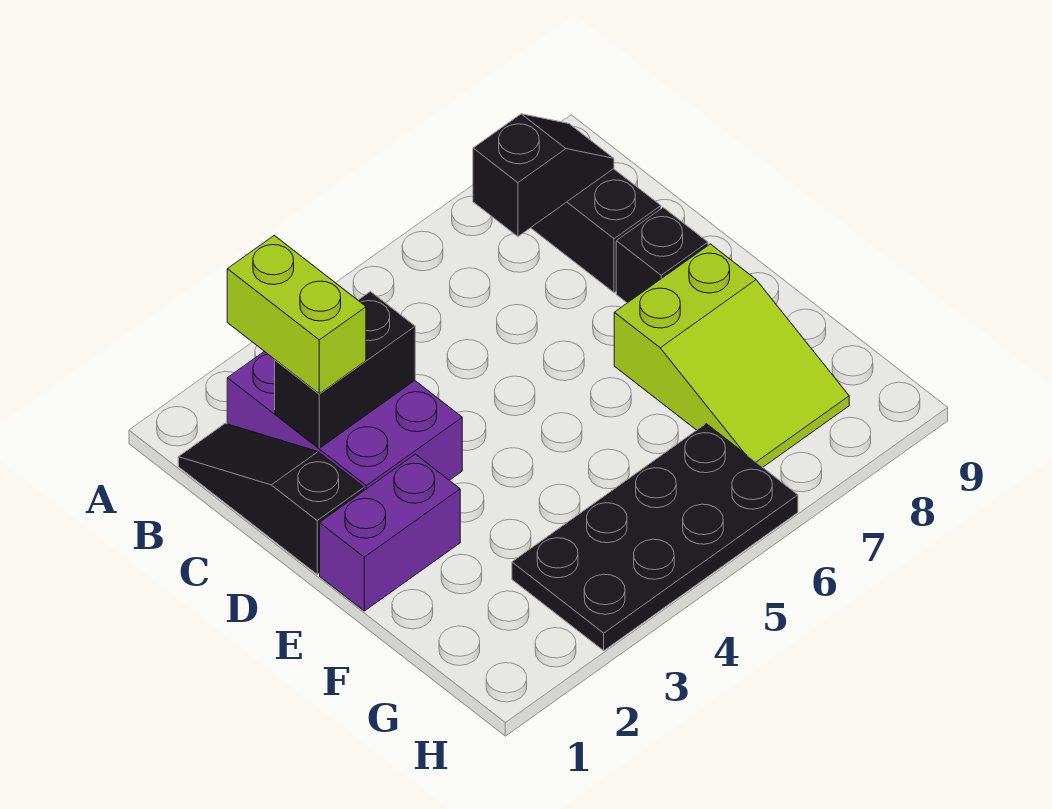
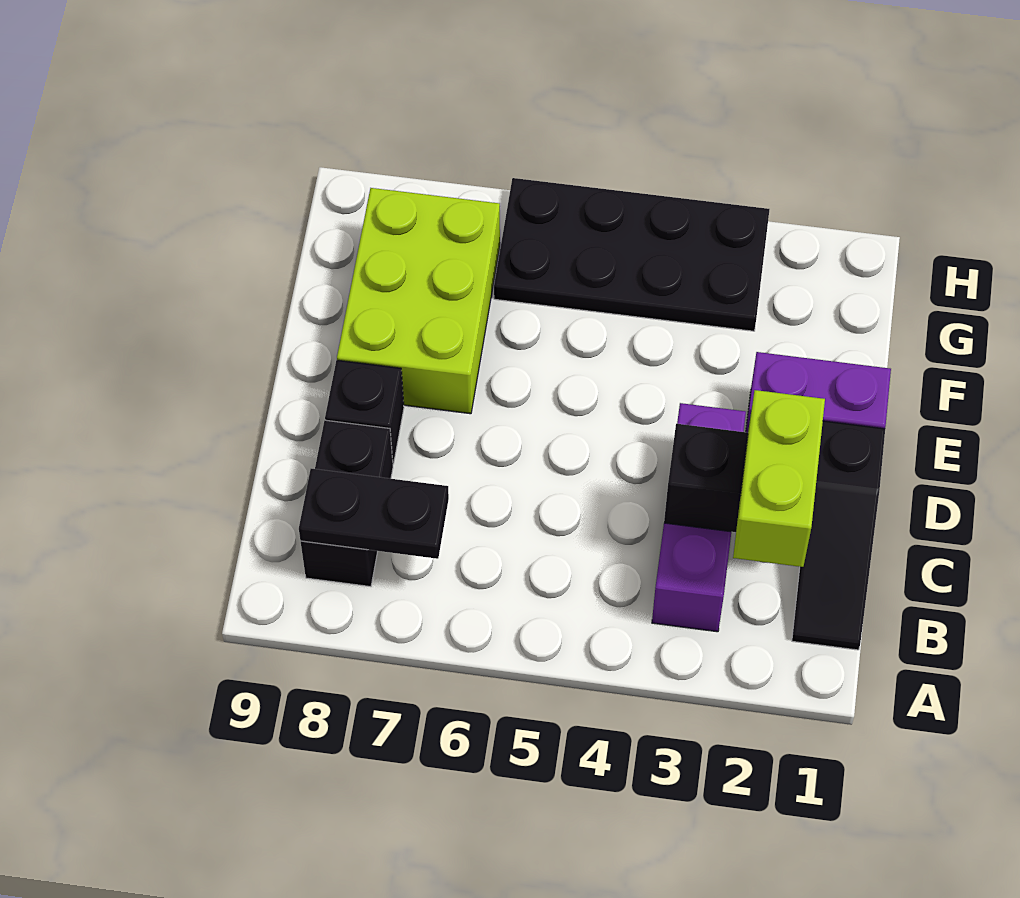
purple brick B2:D3 level 1 -> purple brick B3:D3 level 1
black slope B7:B8 level 2 top 7 -> black plate B7:B8 level 2
lime slope E7:G8 level 1 top E -> lime brick E7:G8 level 1

